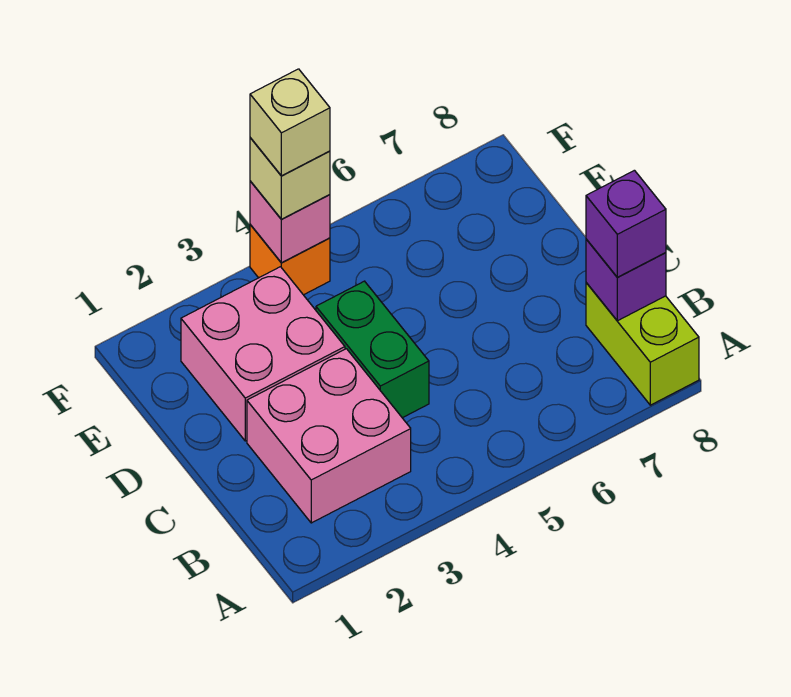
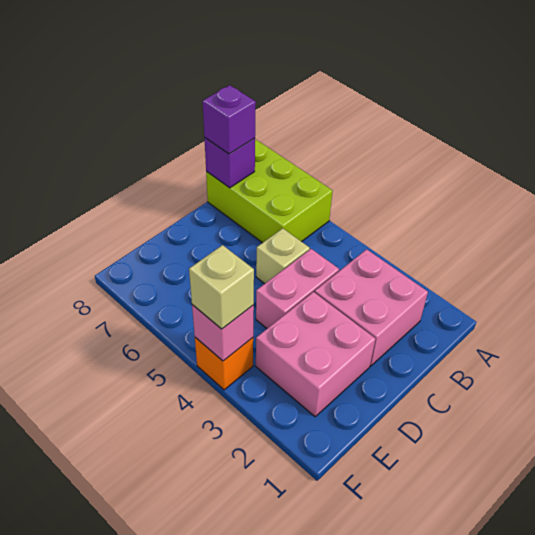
lime brick A8:B8 level 1 -> lime brick A6:B8 level 1
green brick C4:D4 level 1 -> pink brick C4:D4 level 1
tan brick F4 level 4 -> tan brick C5 level 1

